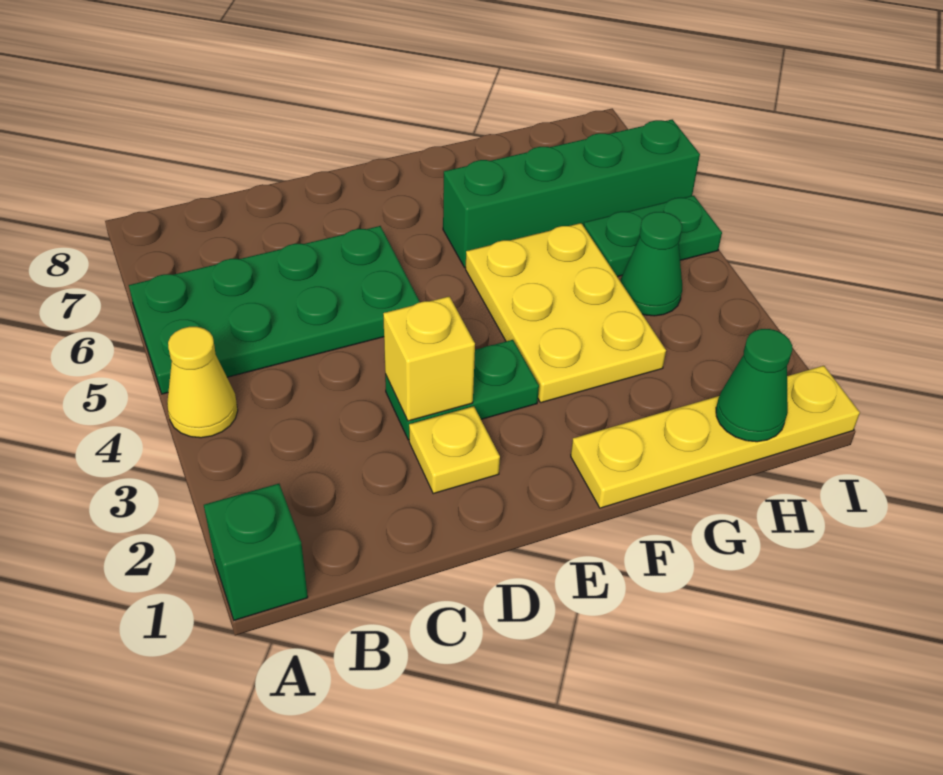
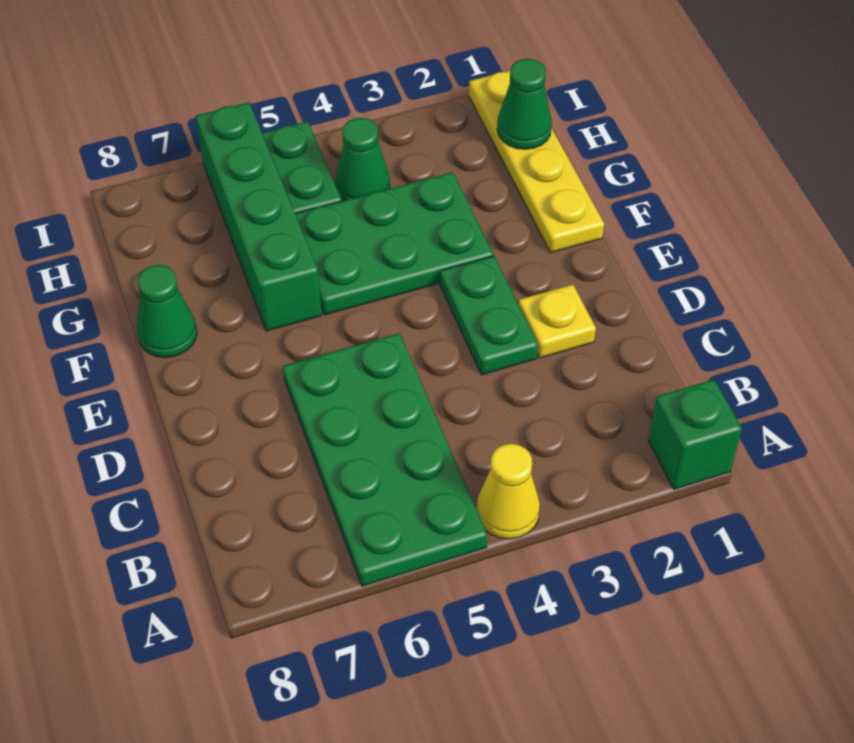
yellow brick D3 level 2 -> none
yellow plate F3:G5 level 1 -> green plate F3:G5 level 1
none -> green cone F8 level 1

